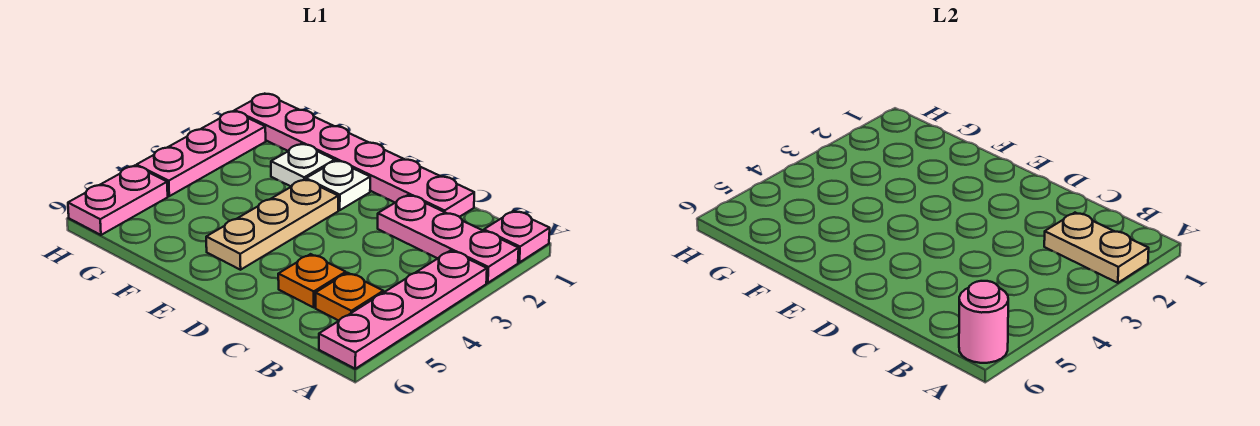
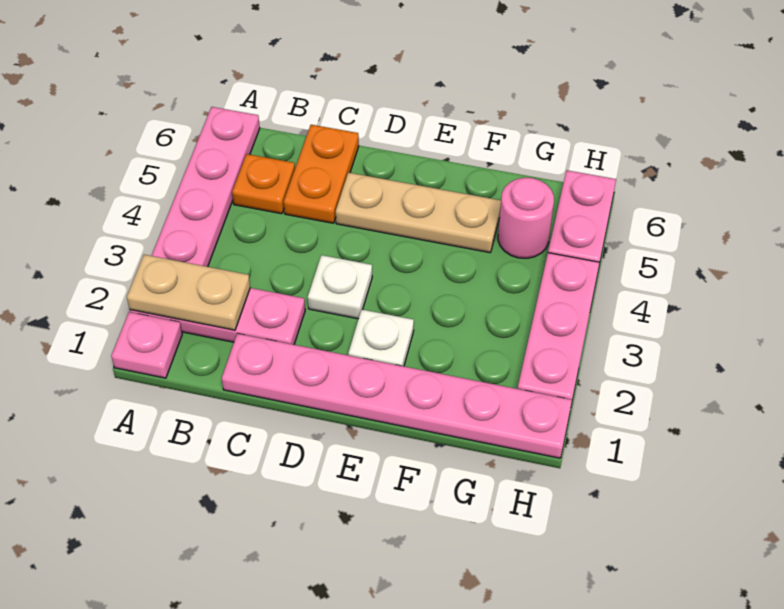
pink round brick A6 level 2 -> pink round brick G5 level 1
orange plate C5 level 1 -> orange plate C5:C6 level 1
tan plate E3:E5 level 1 -> tan plate D5:F5 level 1
white plate F2 level 1 -> white plate D3 level 1

